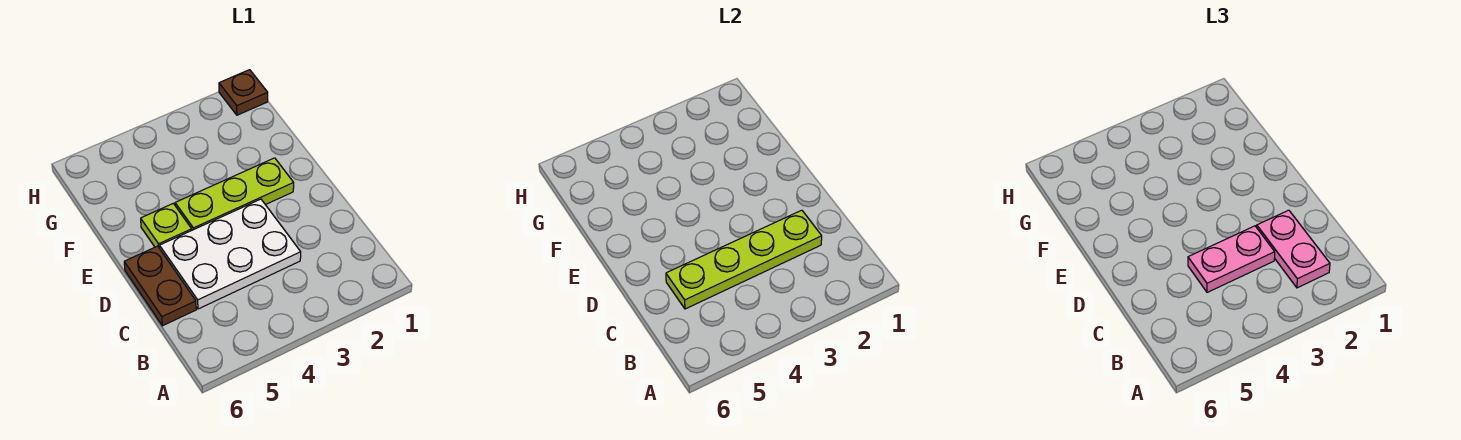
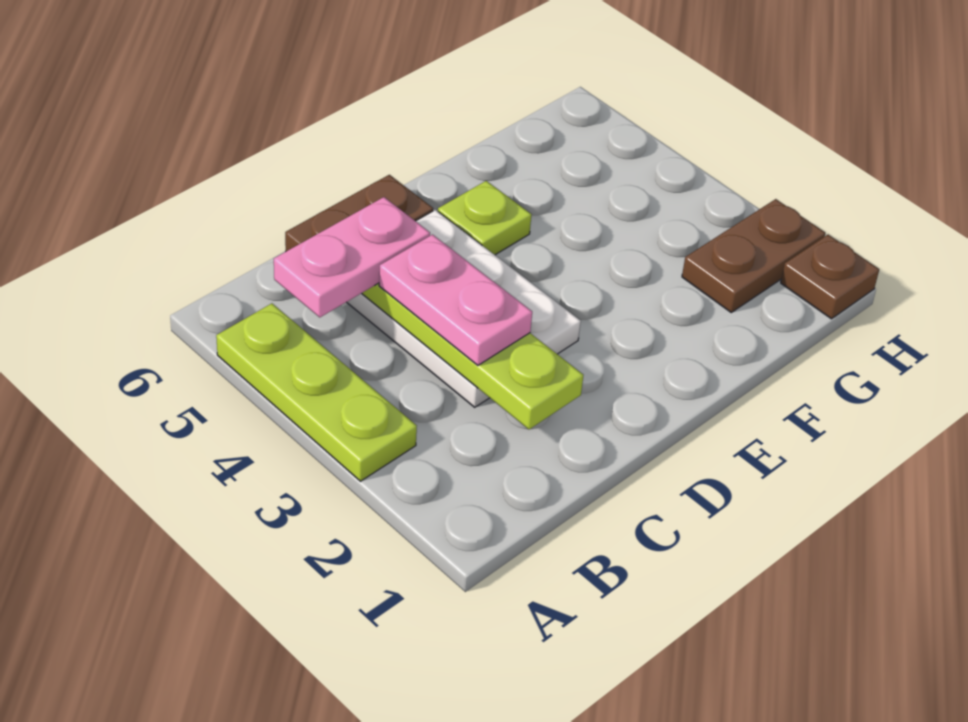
pink plate B2:C2 level 3 -> pink plate B5:C5 level 3
lime plate E2:E4 level 1 -> lime plate A3:A5 level 1
none -> brown plate G2:H2 level 1

